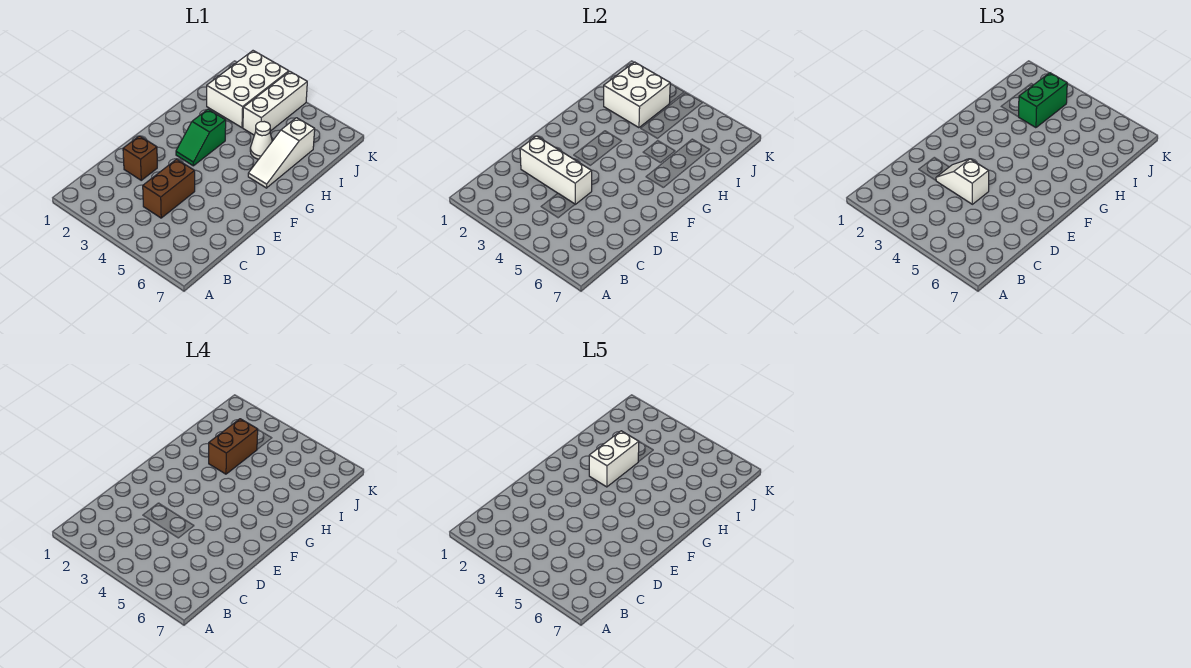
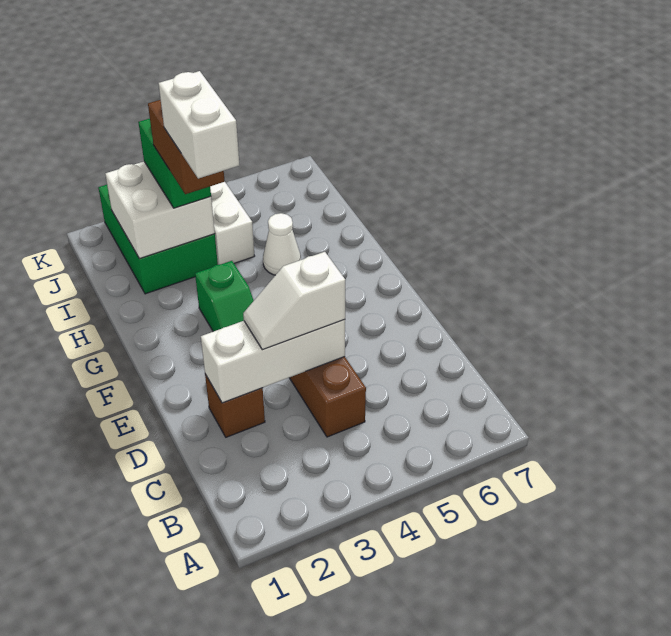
white slope G6:I6 level 1 top I -> none
white brick I2:K3 level 1 -> green brick I2:K3 level 1

